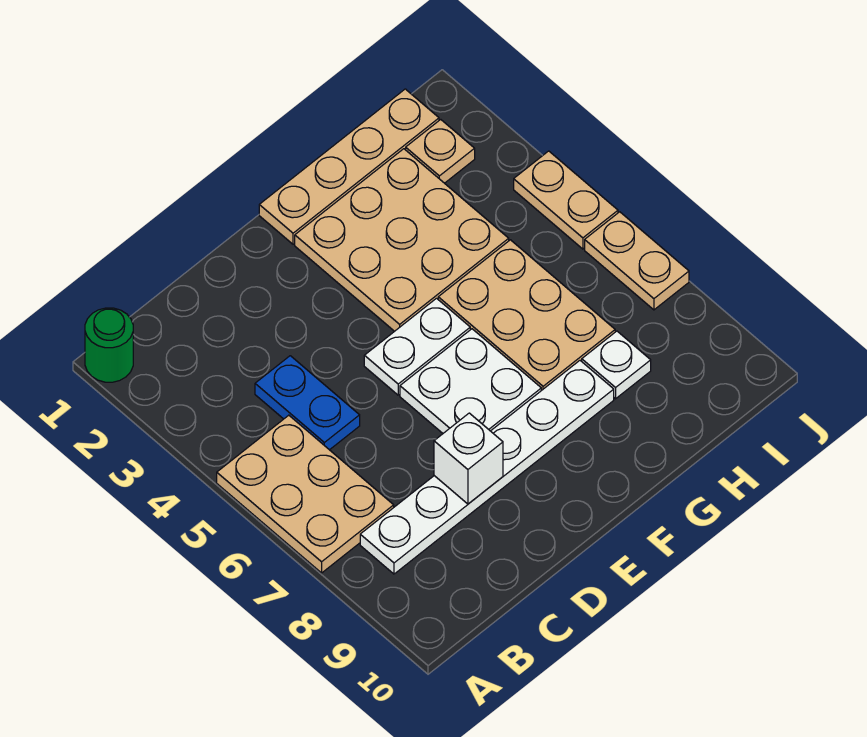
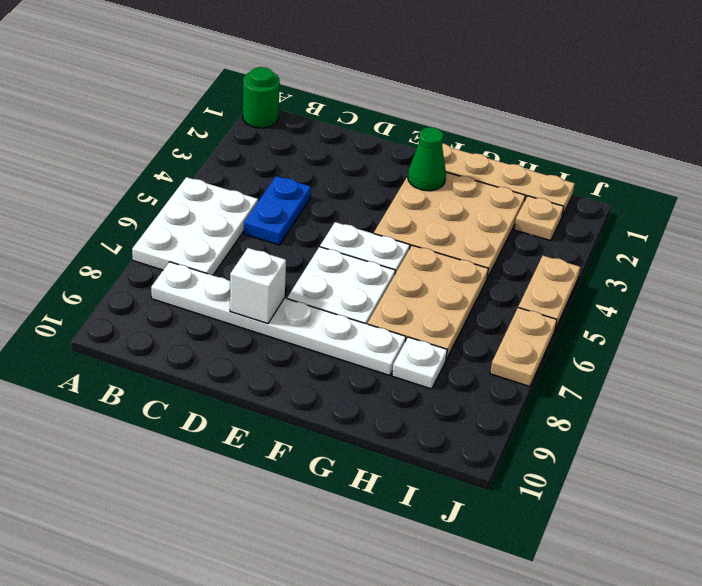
tan plate A5:B7 level 1 -> white plate A5:B7 level 1
none -> green cone F2 level 2

